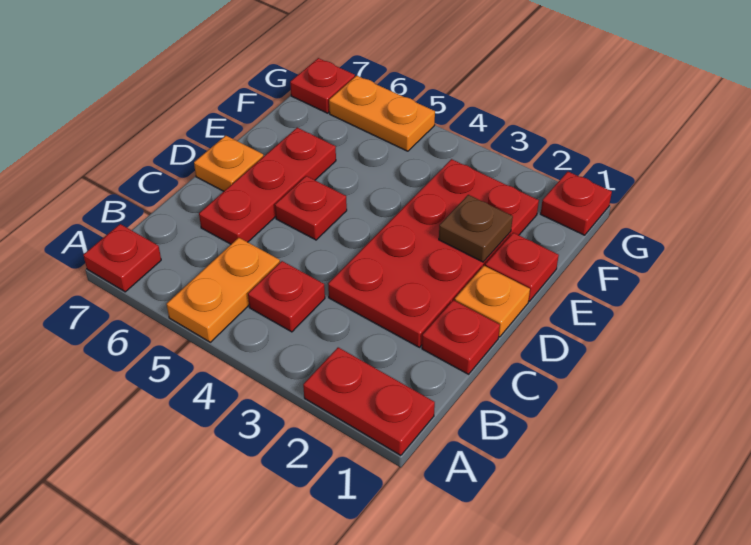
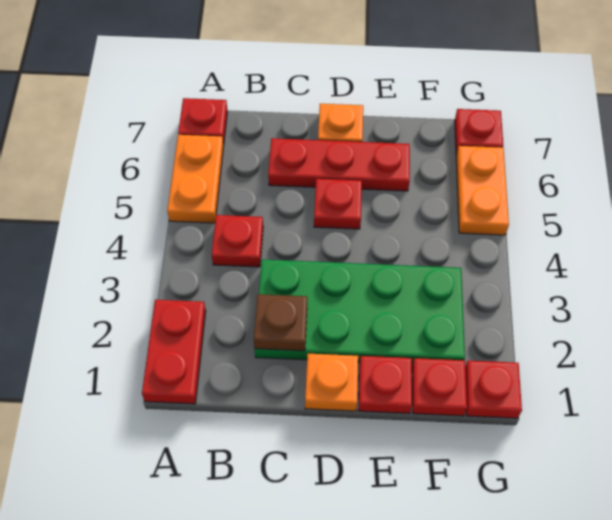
orange plate A5:B5 level 1 -> orange plate A5:A6 level 1
red plate C1 level 1 -> red plate F1 level 1
red plate C2:F3 level 1 -> green plate C2:F3 level 1
brown plate E2 level 2 -> brown plate C2 level 2

